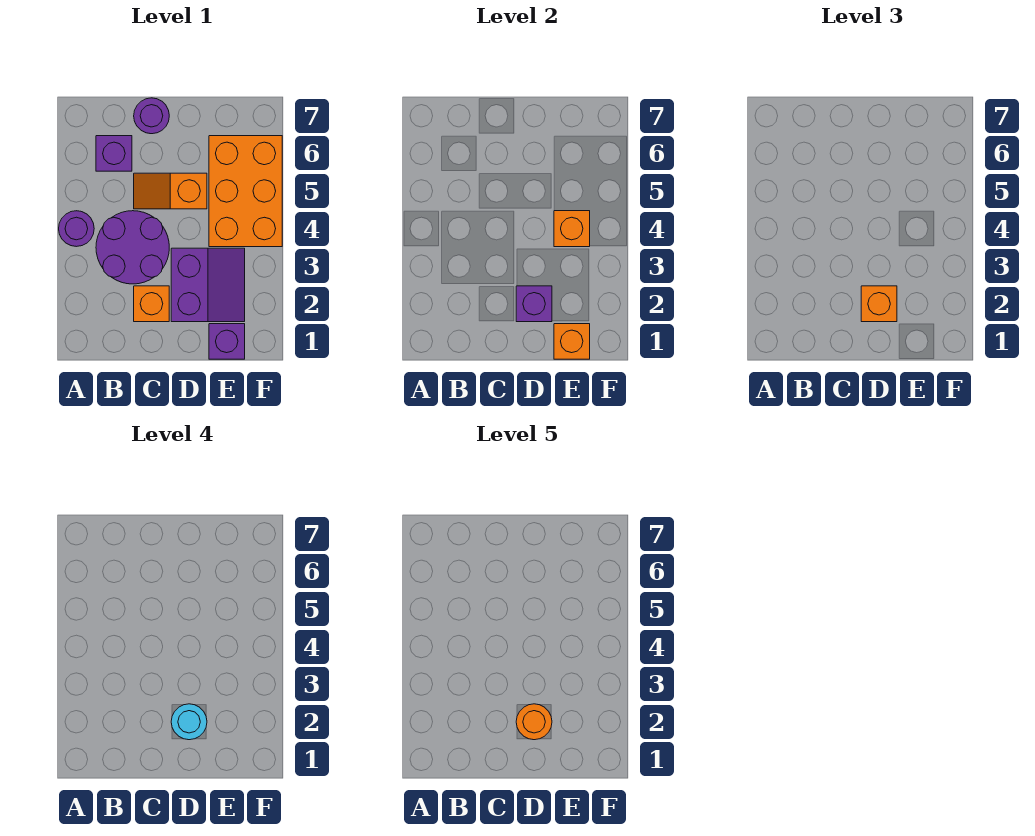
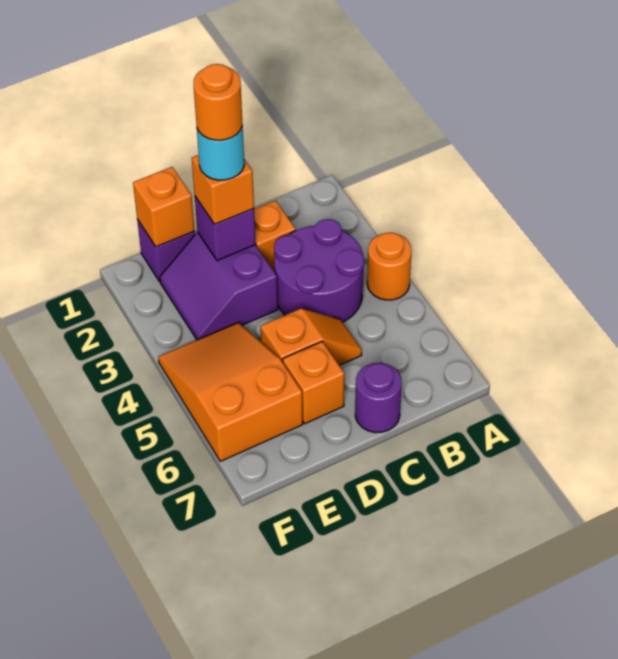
purple round brick A4 level 1 -> orange round brick A4 level 1
purple brick B6 level 1 -> none
orange brick E4:F6 level 1 -> orange slope E4:F6 level 1 top 6
orange brick E4 level 2 -> orange brick D6 level 1

